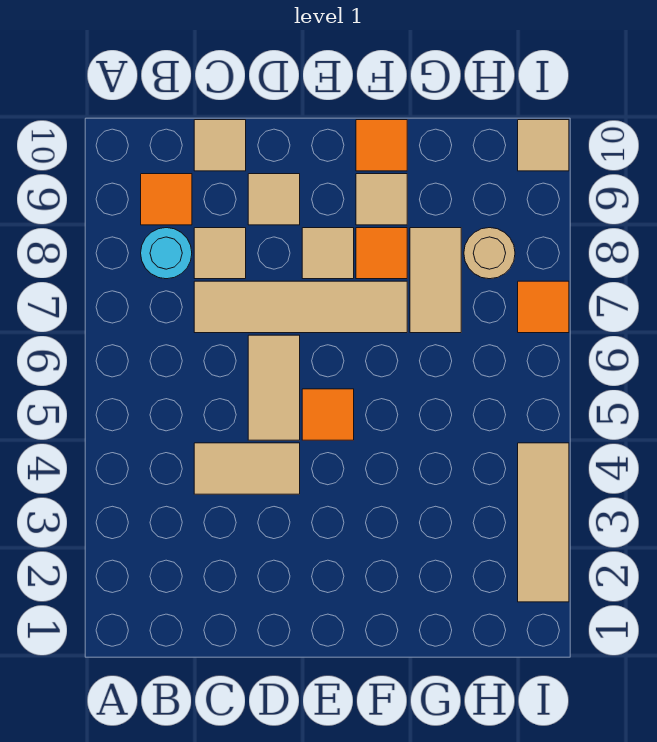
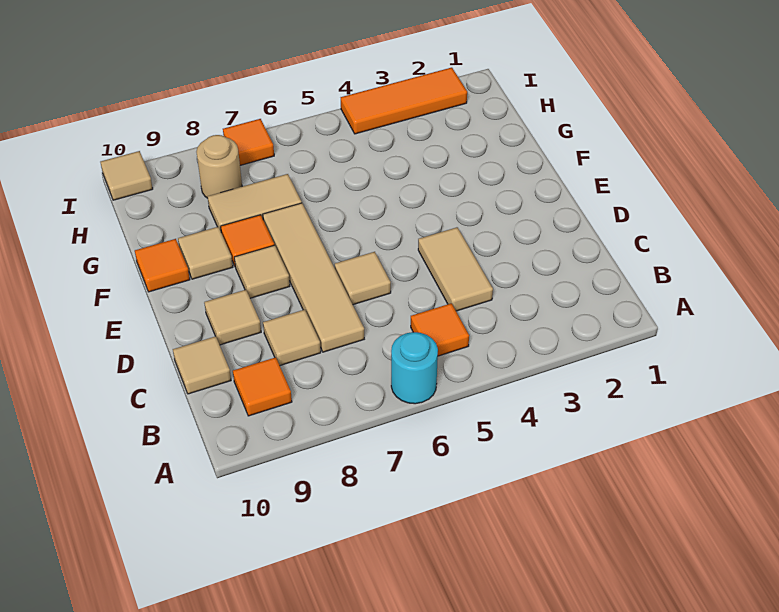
cyan round brick B8 level 1 -> cyan round brick A6 level 1
tan tile D5:D6 level 1 -> tan tile D6 level 1
orange tile E5 level 1 -> orange tile B5 level 1
tan tile I2:I4 level 1 -> orange tile I2:I4 level 1

